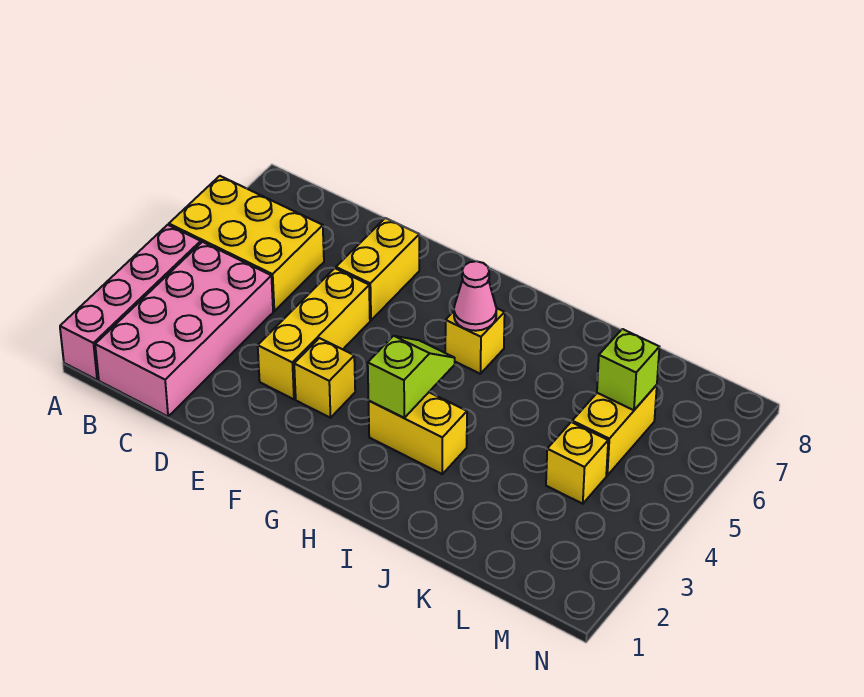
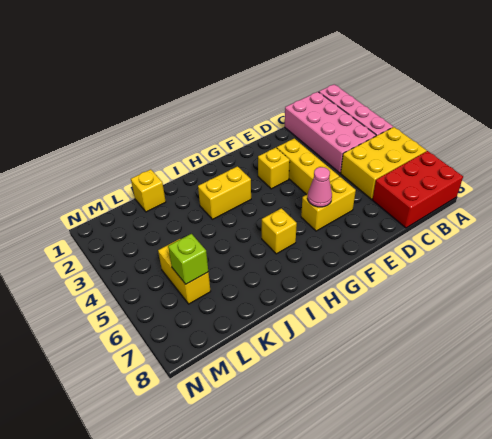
none -> red brick A7:C8 level 1
yellow brick E6:E7 level 1 -> yellow brick E6:F6 level 1
lime slope H3:H4 level 2 top 3 -> none
pink cone H6 level 2 -> pink cone F6 level 2
yellow brick L4 level 1 -> yellow brick K1 level 1

